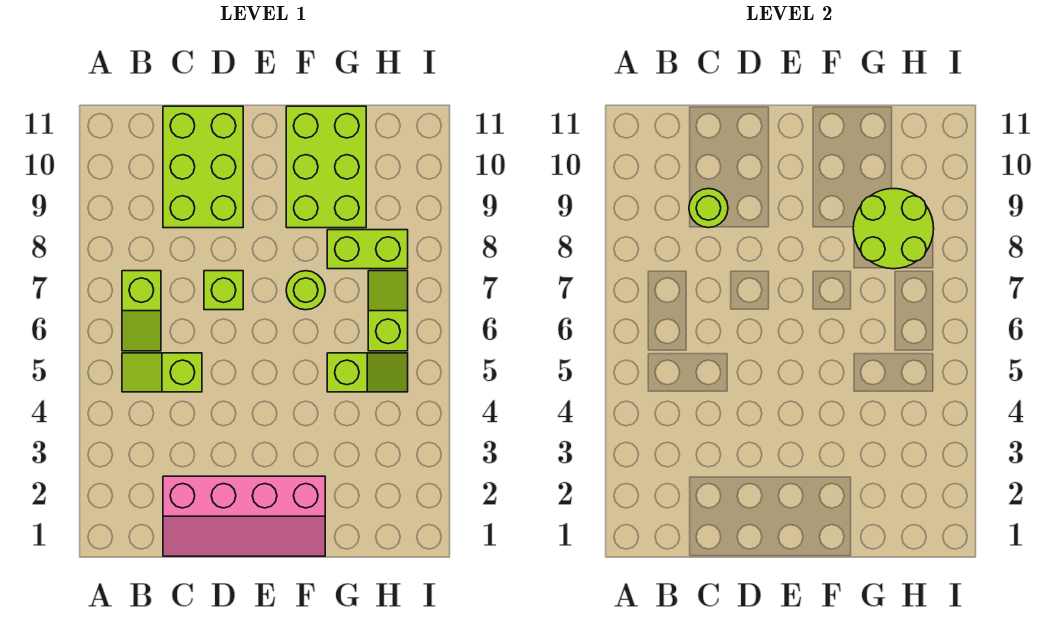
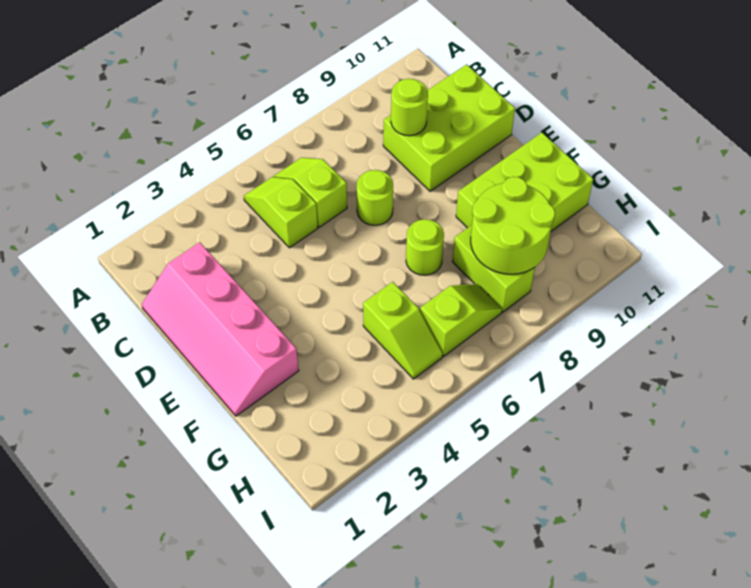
lime slope B6:B7 level 1 top 7 -> lime slope B6:C6 level 1 top C
lime brick D7 level 1 -> lime round brick D7 level 1

